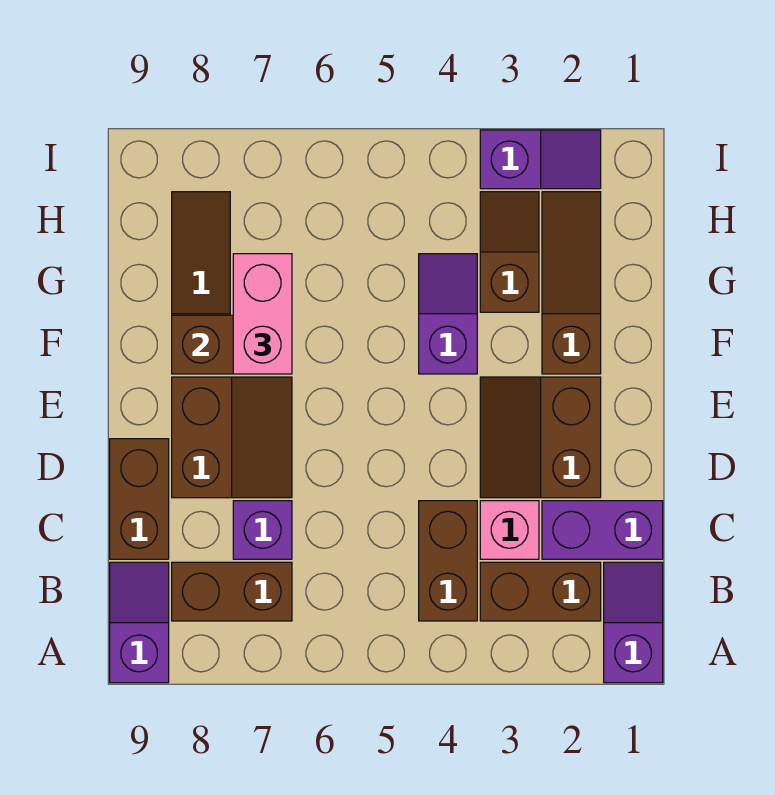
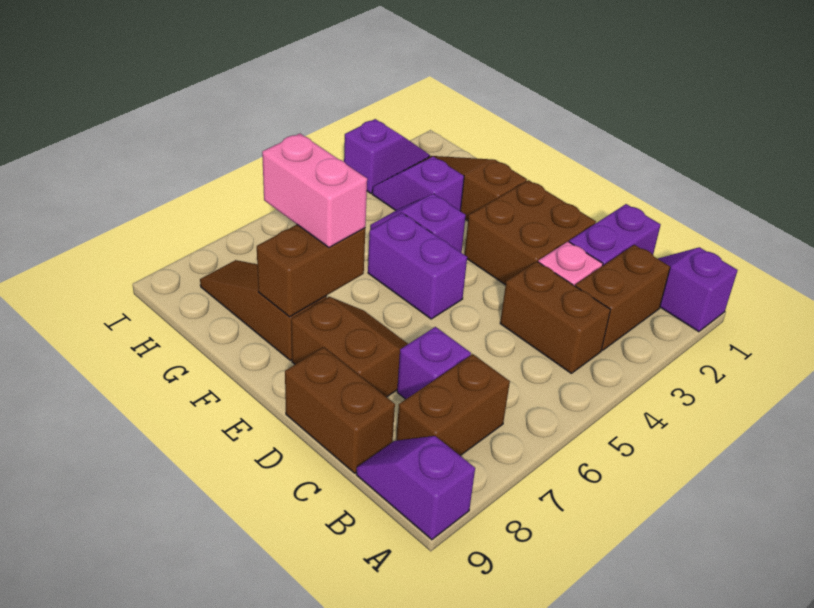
brown slope D2:E3 level 1 top 2 -> brown brick D2:E3 level 1
none -> purple brick E5:F5 level 1
brown slope G3:H3 level 1 top G -> purple slope G3:H3 level 1 top G

